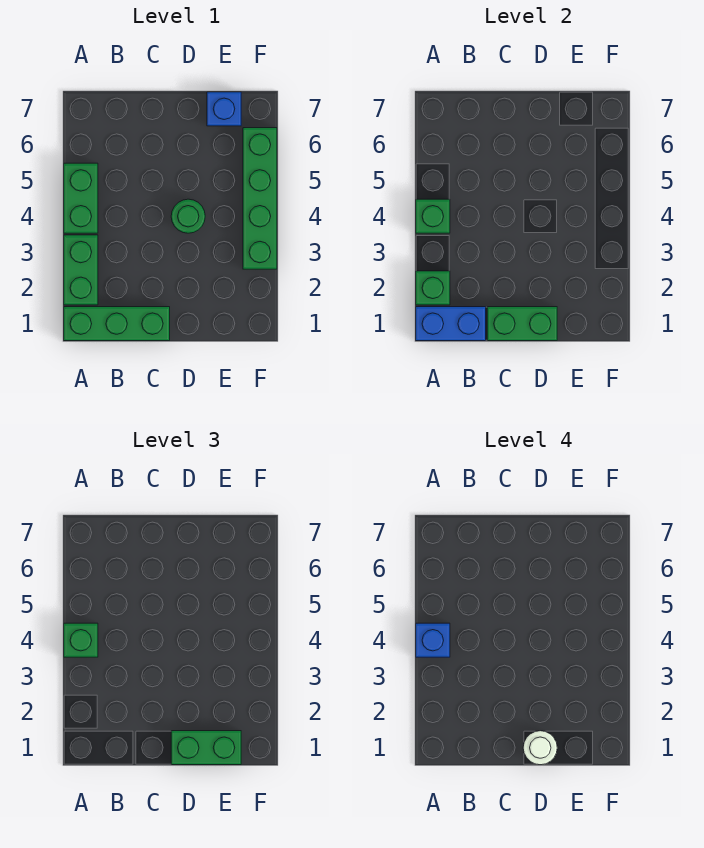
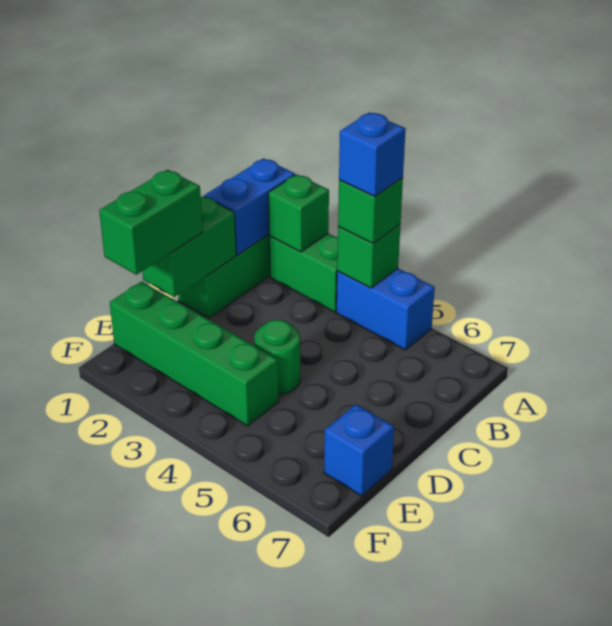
green brick A4:A5 level 1 -> blue brick A4:A5 level 1
white round brick D1 level 4 -> none
green brick F3:F6 level 1 -> green brick E1:E4 level 1

